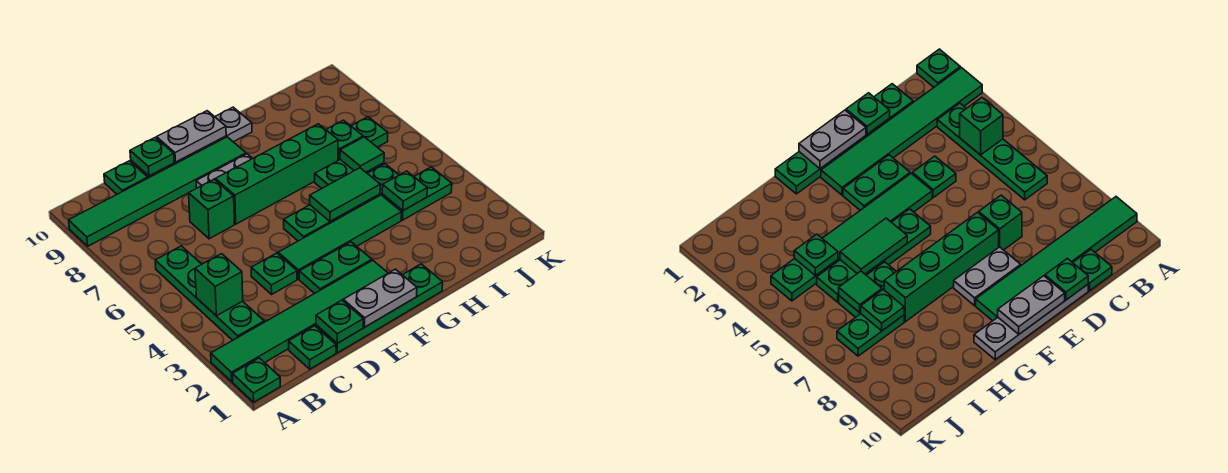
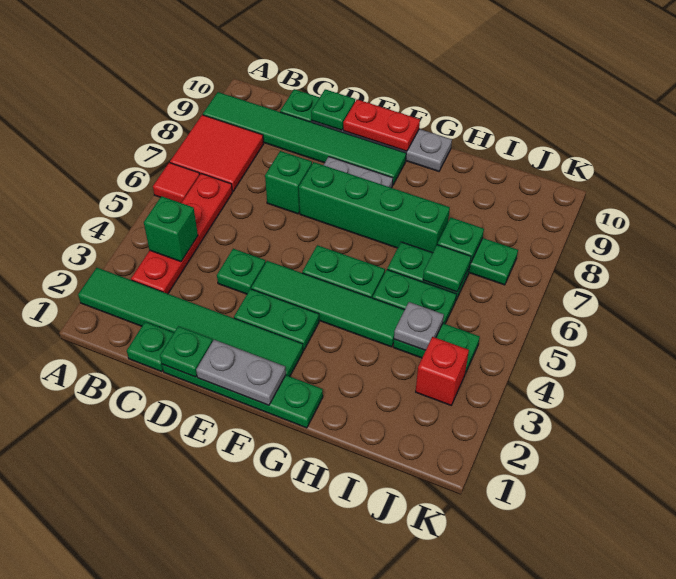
green plate A1 level 1 -> none
none -> red tile A6 level 1
none -> red tile A7:B8 level 1
green plate B3:B6 level 1 -> red plate B3:B6 level 1
grey plate E10:F10 level 2 -> red plate E10:F10 level 2
green tile G5:H5 level 2 -> none
green plate I4 level 2 -> grey plate I4 level 2
none -> red brick J3 level 1

